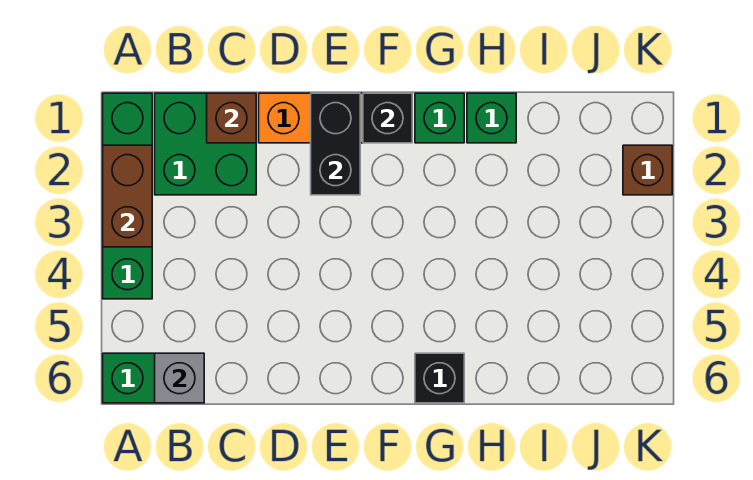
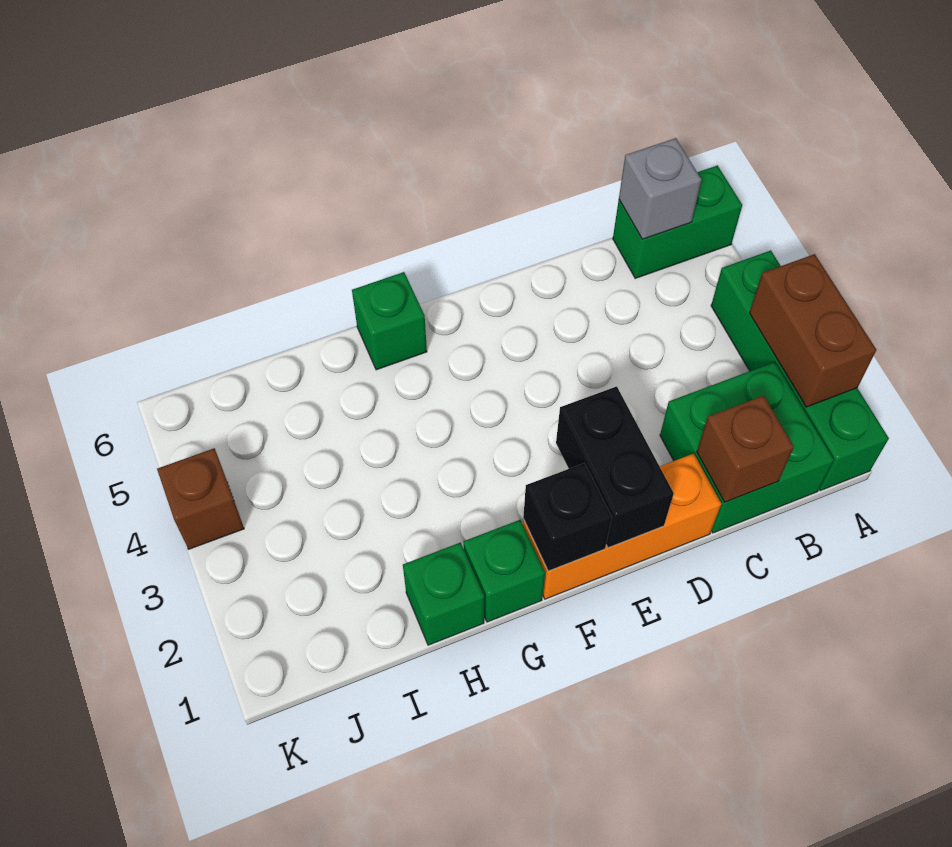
black brick G6 level 1 -> green brick G6 level 1
brown brick K2 level 1 -> brown brick K4 level 1

